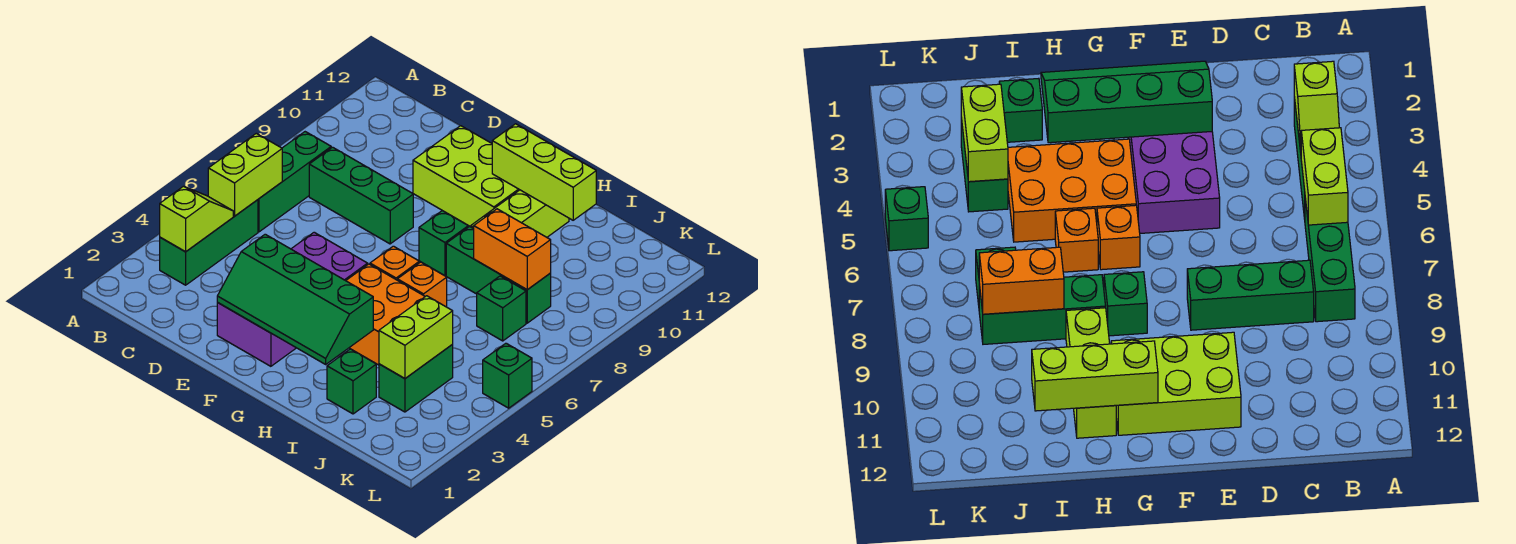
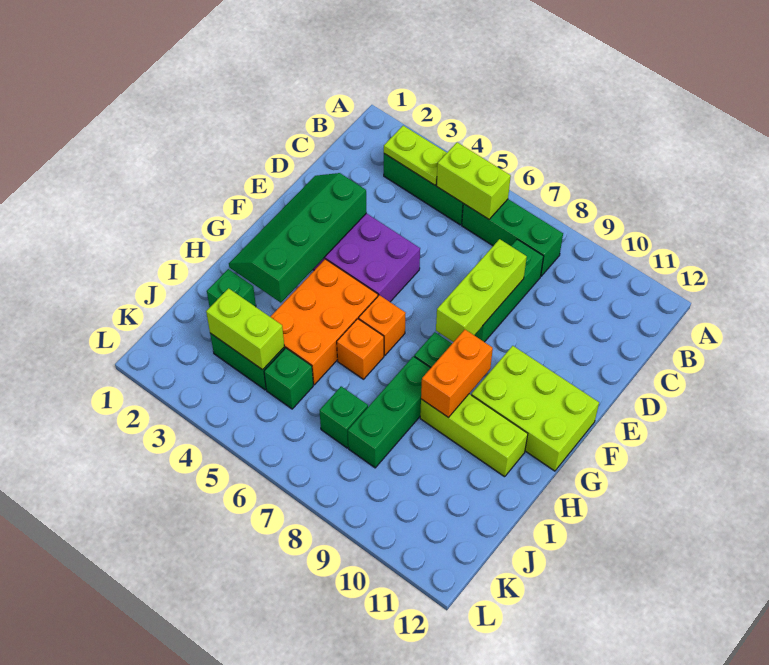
lime slope B3:B4 level 2 top 3 -> lime plate B3:B4 level 2
lime brick E10:G11 level 1 -> lime brick F10:G12 level 1
lime brick G11:I11 level 2 -> lime brick D8:F8 level 2
orange brick I8:J8 level 2 -> orange brick G9:H9 level 2
green brick L5 level 1 -> green brick J5 level 1

